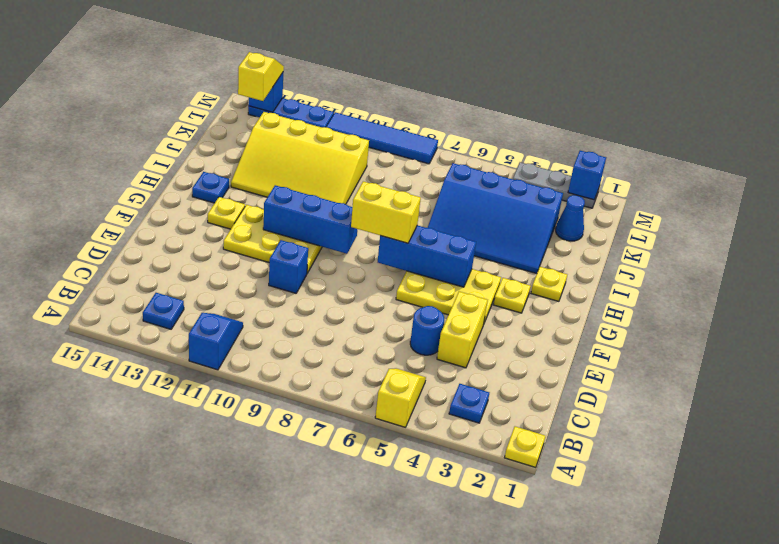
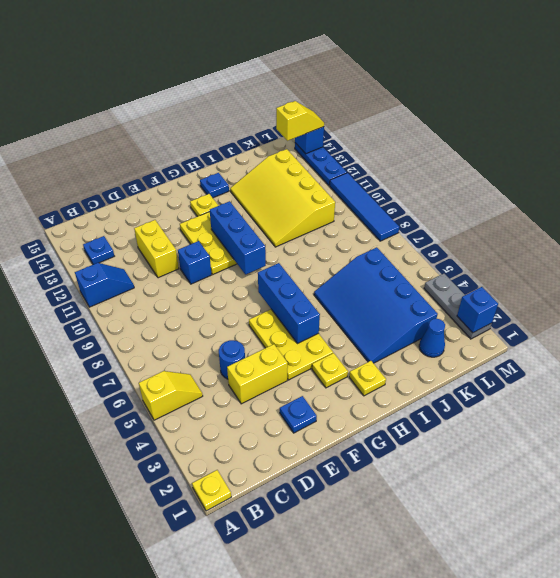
blue plate B3 level 1 -> blue plate E2 level 1
yellow brick G7:G8 level 3 -> yellow brick D11:D12 level 1

